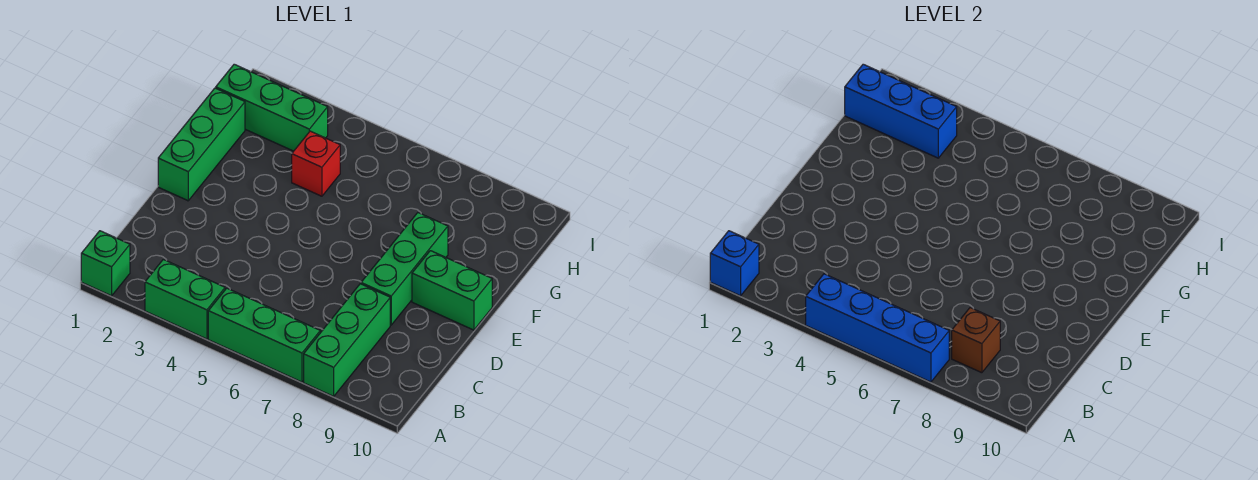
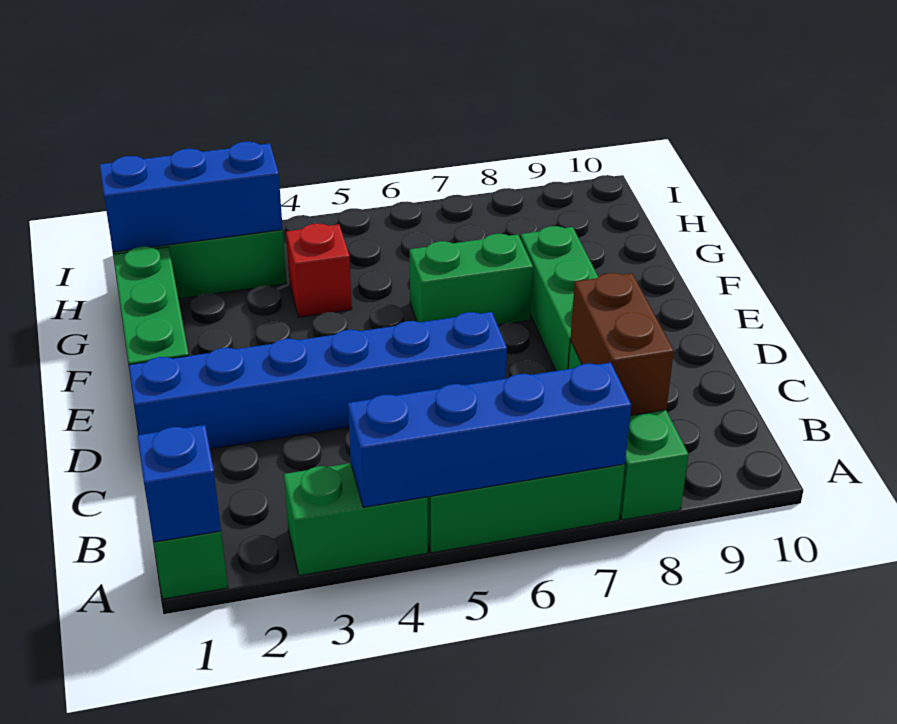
brown brick B8 level 2 -> brown brick B8:C8 level 2
none -> blue brick D1:D6 level 1
green brick E9:E10 level 1 -> green brick F6:F7 level 1

